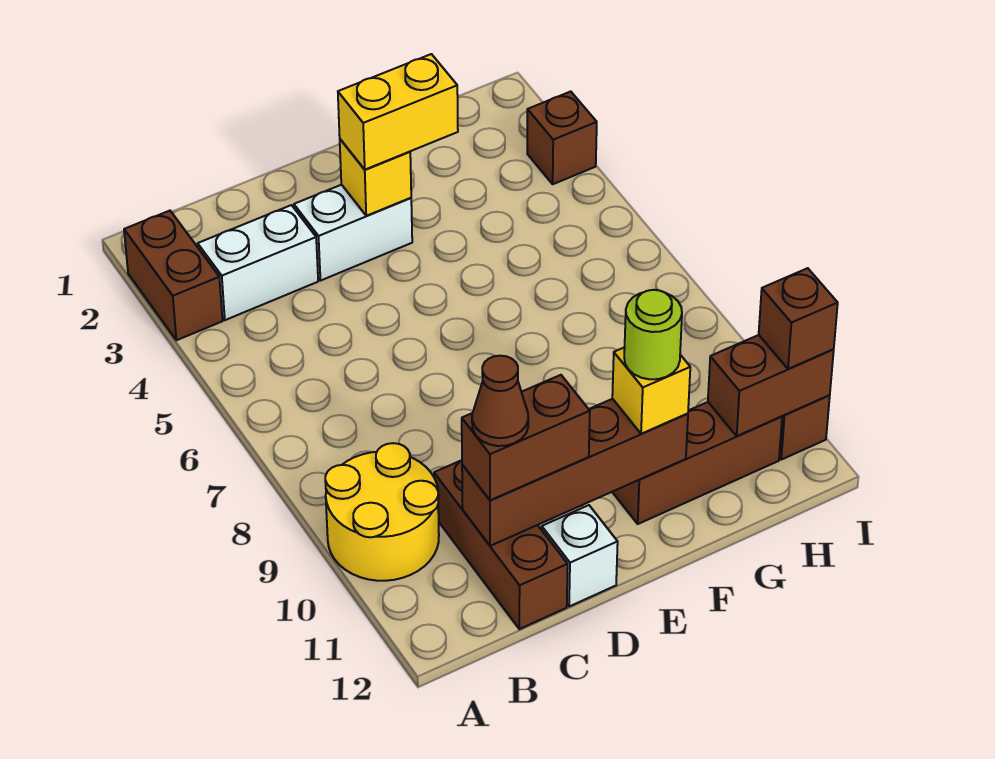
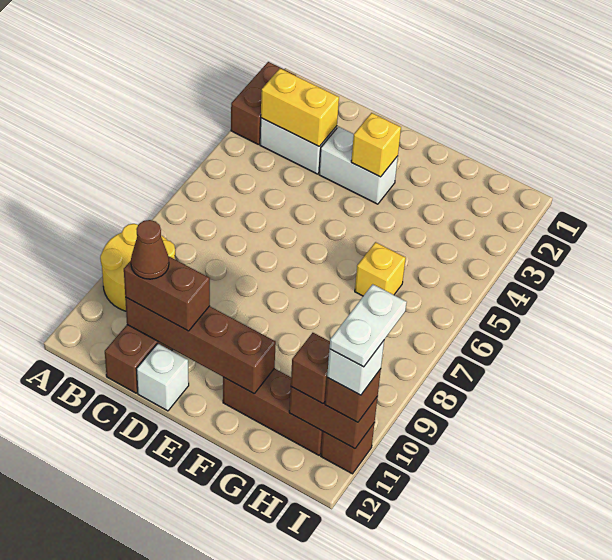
yellow brick E3:F3 level 3 -> yellow brick B3:C3 level 2
yellow brick F11 level 3 -> yellow brick G6 level 1
lime round brick F11 level 4 -> none
brown brick I3 level 1 -> brown brick H11 level 3
none -> white plate I10:I11 level 5
none -> white brick I11 level 4

